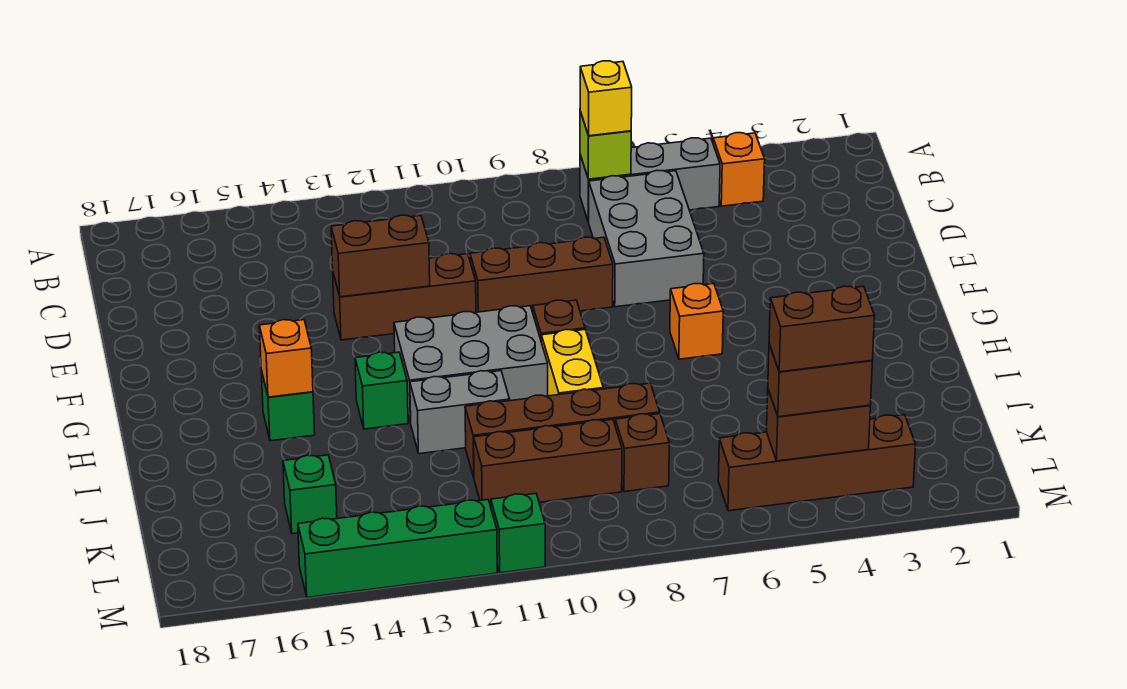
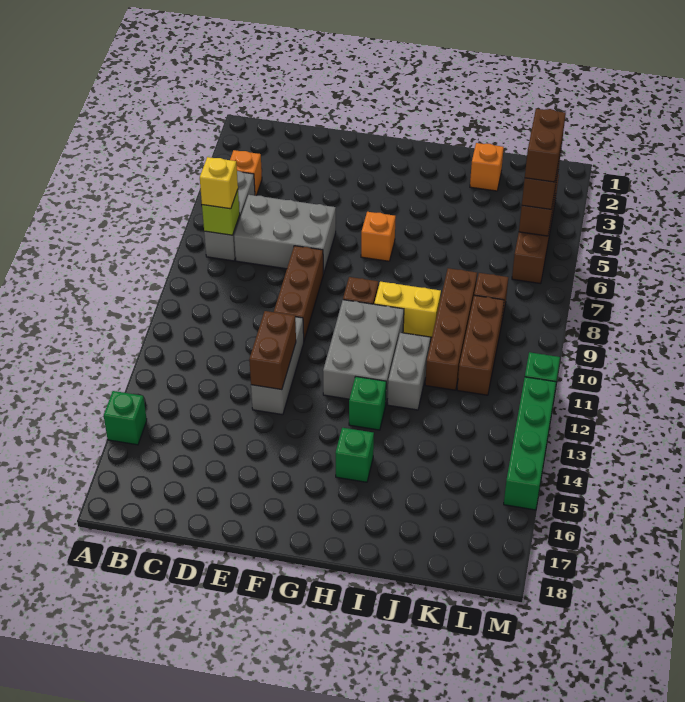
brown brick E11:E13 level 1 -> grey brick E11:E13 level 1
orange brick H15 level 2 -> orange brick J2 level 1
green brick K15 level 1 -> green brick A15 level 1

